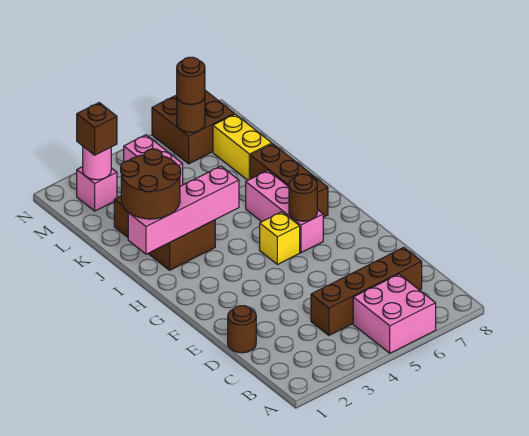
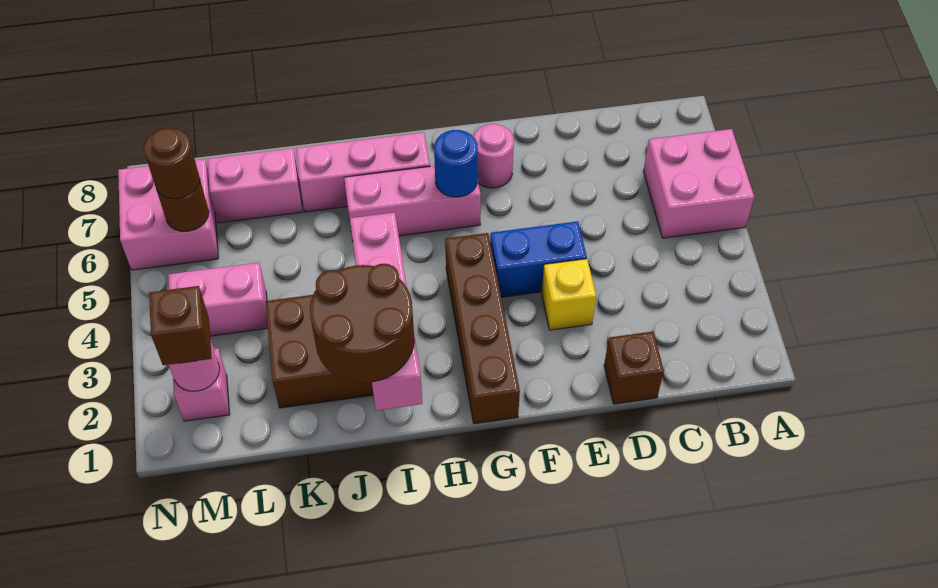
brown brick C4:C7 level 1 -> brown brick G1:G4 level 1
brown round brick D1 level 1 -> brown brick D1 level 1
none -> blue brick E4:F4 level 1
none -> pink round brick F7 level 1
yellow brick G5 level 1 -> yellow brick E3 level 1
brown round brick G6 level 2 -> blue round brick G6 level 2
brown brick H7:J7 level 1 -> pink brick H7:J7 level 1
yellow brick K7:L7 level 1 -> pink brick K7:L7 level 1
brown brick M6:N7 level 1 -> pink brick M6:N7 level 1

